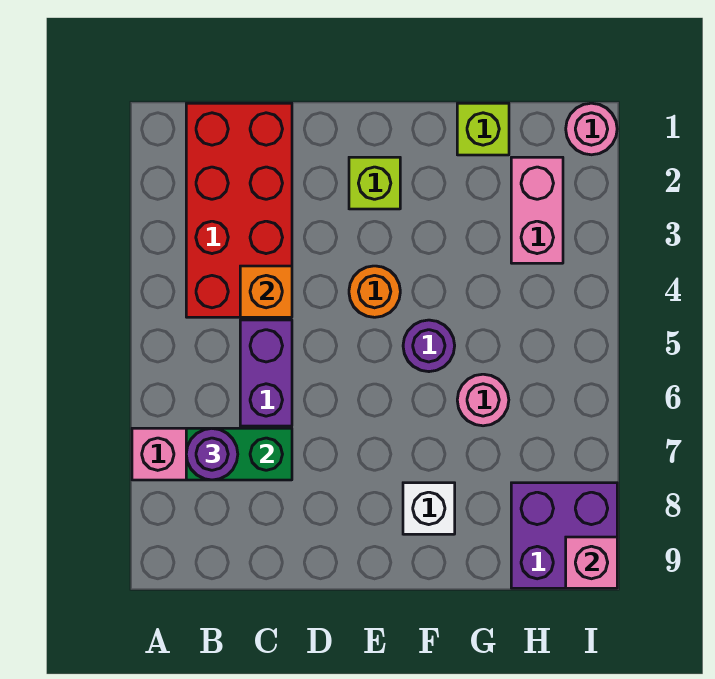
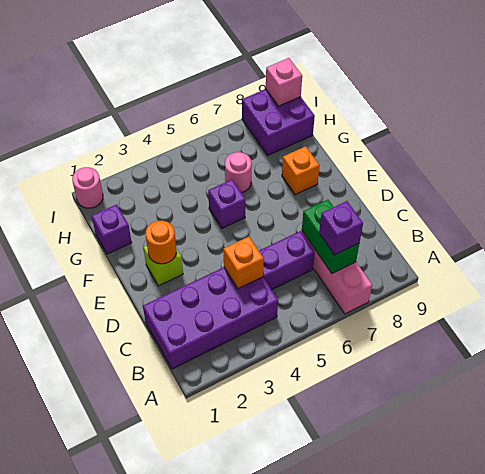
red brick B1:C4 level 1 -> purple brick B1:C4 level 1
purple round brick B7 level 3 -> purple brick B7 level 3
orange round brick E4 level 1 -> orange round brick E2 level 2
purple round brick F5 level 1 -> purple brick F5 level 1
white brick F8 level 1 -> orange brick F8 level 1
lime brick G1 level 1 -> purple brick G1 level 1
pink brick H2:H3 level 1 -> none

